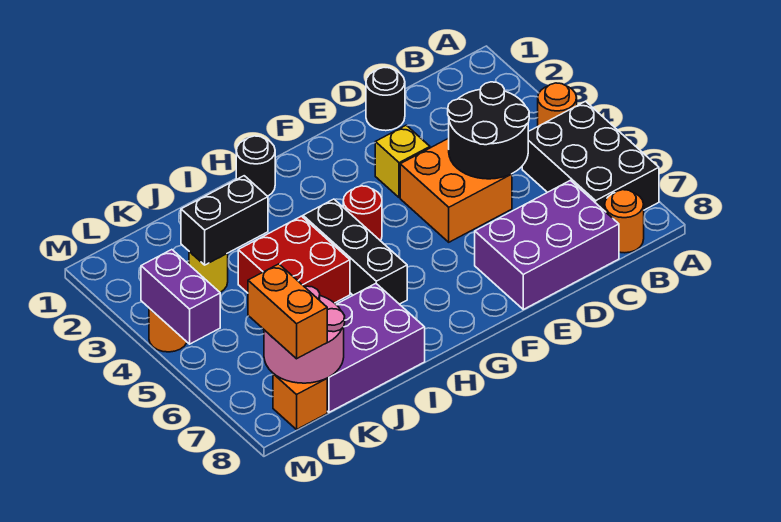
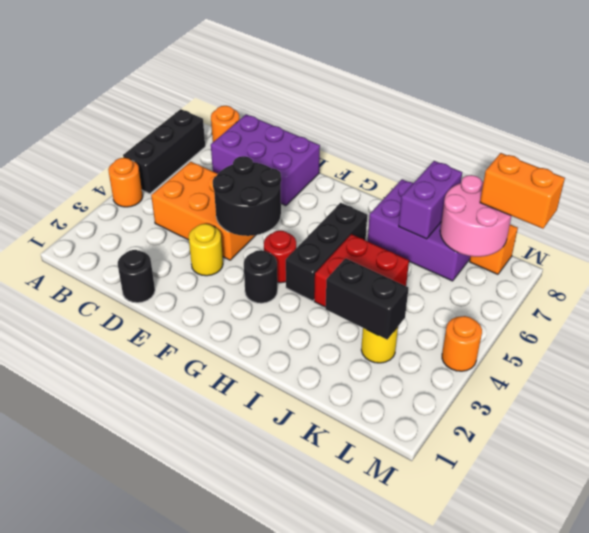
black brick A5:B7 level 1 -> black brick A5:A7 level 1
black round brick C4:D5 level 2 -> black round brick E4:F5 level 2
orange brick D4:E5 level 1 -> orange brick C4:E5 level 1
yellow brick E3 level 1 -> yellow round brick E3 level 1
black round brick H1 level 1 -> black round brick G3 level 1
orange brick L7:L8 level 3 -> orange brick L8:M8 level 3
purple brick M4:M5 level 2 -> purple brick J7:J8 level 2

